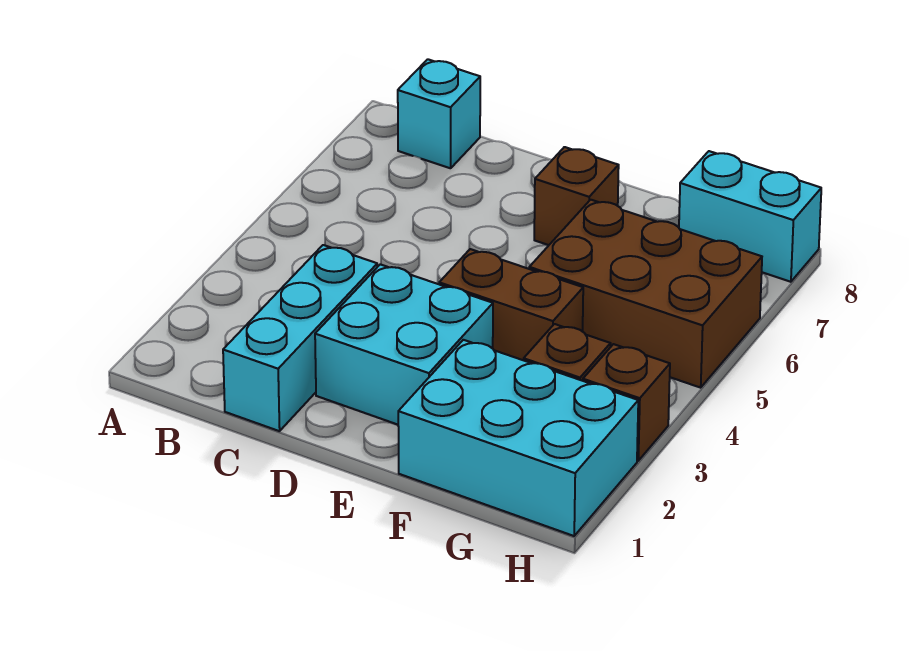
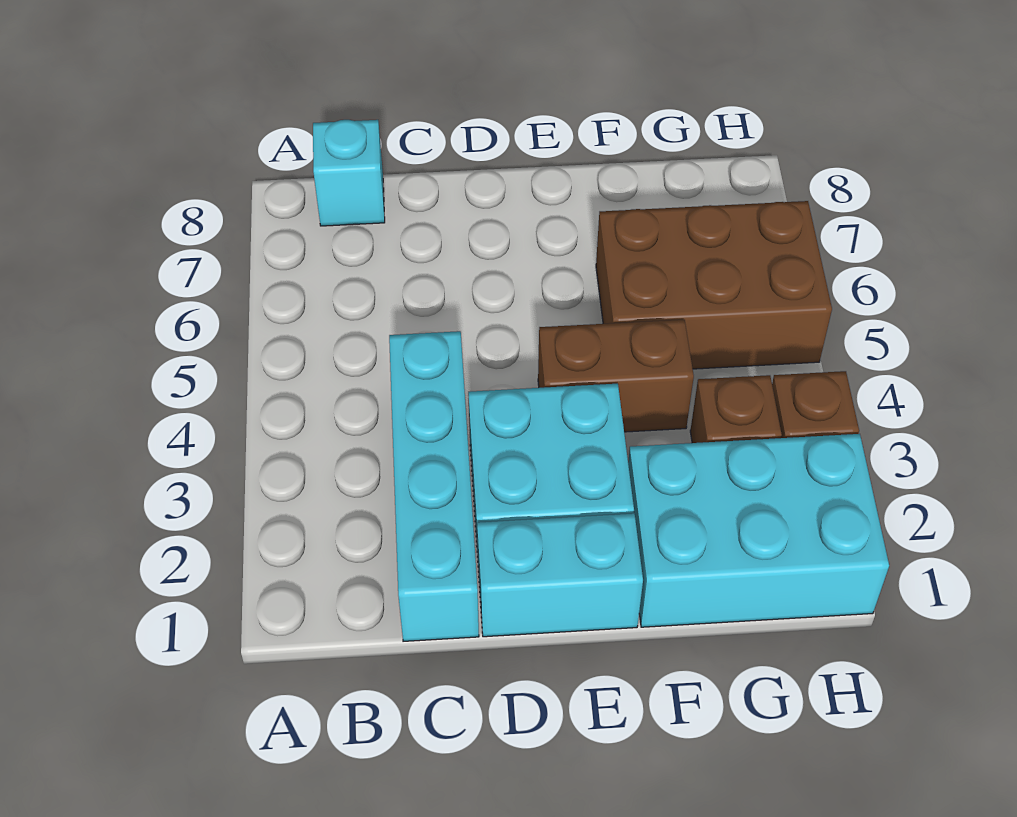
cyan brick C1:C3 level 1 -> cyan brick C1:C4 level 1
brown brick E7 level 1 -> none
cyan brick G8:H8 level 1 -> cyan brick D1:E1 level 1

